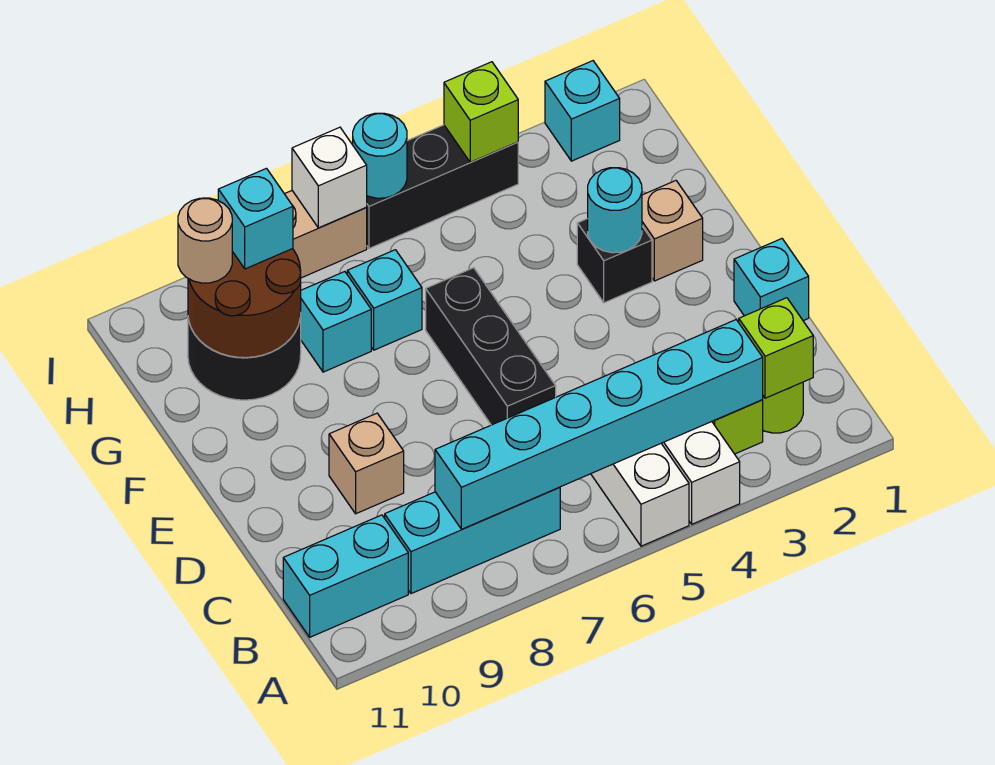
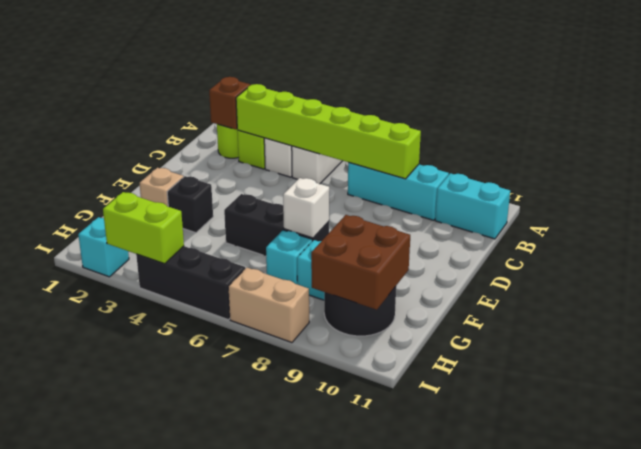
lime brick B2 level 2 -> brown brick B2 level 2
cyan brick B3:B8 level 2 -> lime brick B3:B8 level 2
cyan brick D1 level 1 -> none
black brick D6:F6 level 1 -> black brick F5:F7 level 1
tan brick D9 level 1 -> none
cyan round brick F3 level 2 -> none
brown round brick G9:H10 level 2 -> brown brick G9:H10 level 2
cyan brick H9 level 3 -> none
tan round brick H10 level 3 -> none
lime brick I4 level 2 -> lime brick I3:I4 level 2
cyan round brick I6 level 2 -> none
white brick I7 level 2 -> white brick F7 level 2

